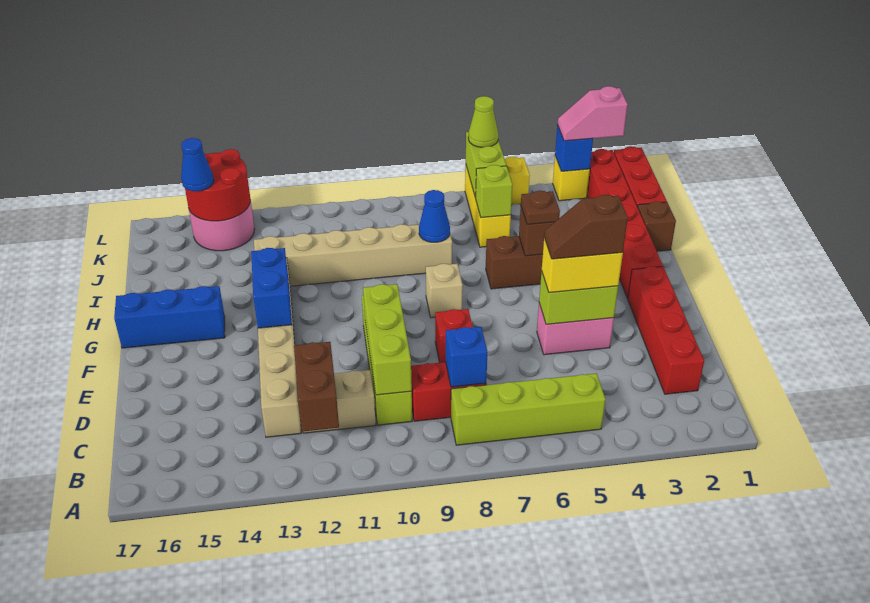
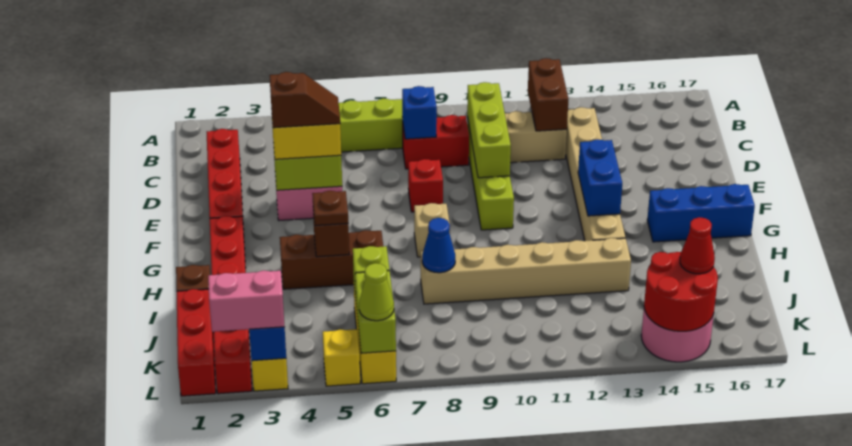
blue cone K15 level 3 -> red cone K15 level 3
pink slope L2:L3 level 3 top 2 -> pink brick L2:L3 level 3

